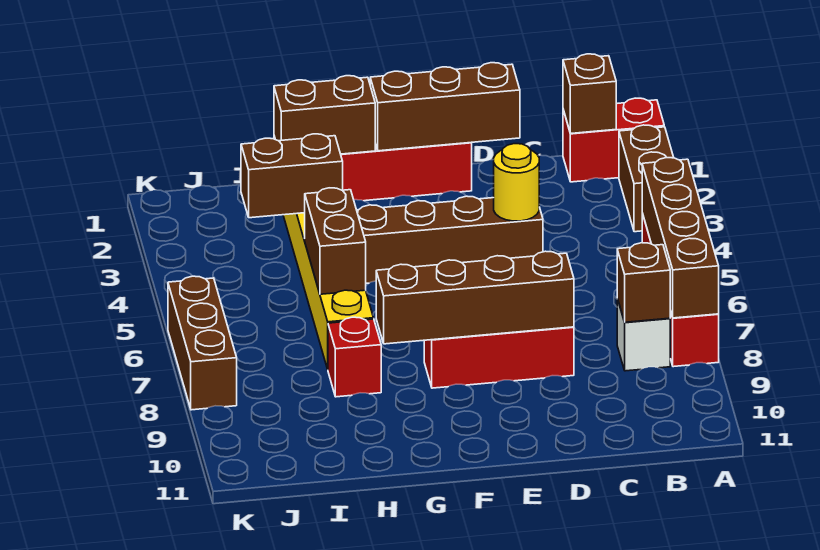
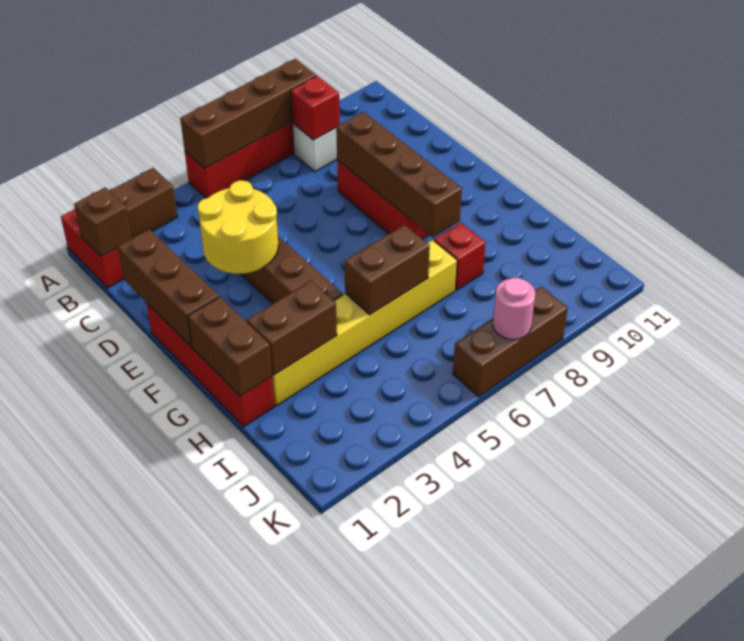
brown brick B8 level 2 -> red brick B8 level 2
yellow round brick D4 level 2 -> yellow round brick D3:E4 level 2
brown brick H3:I3 level 2 -> brown brick H2:H3 level 2
none -> pink round brick K7 level 2

